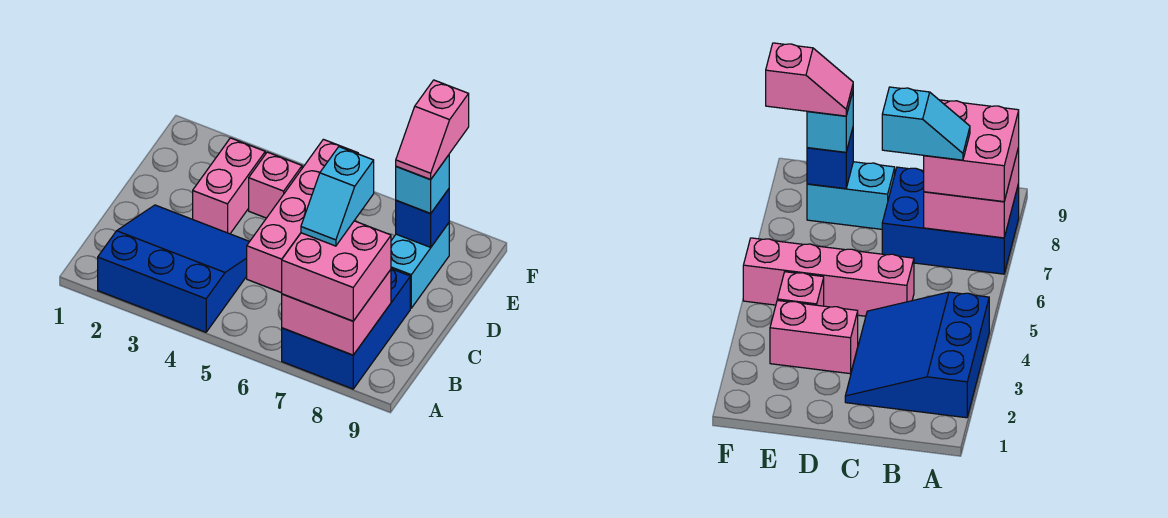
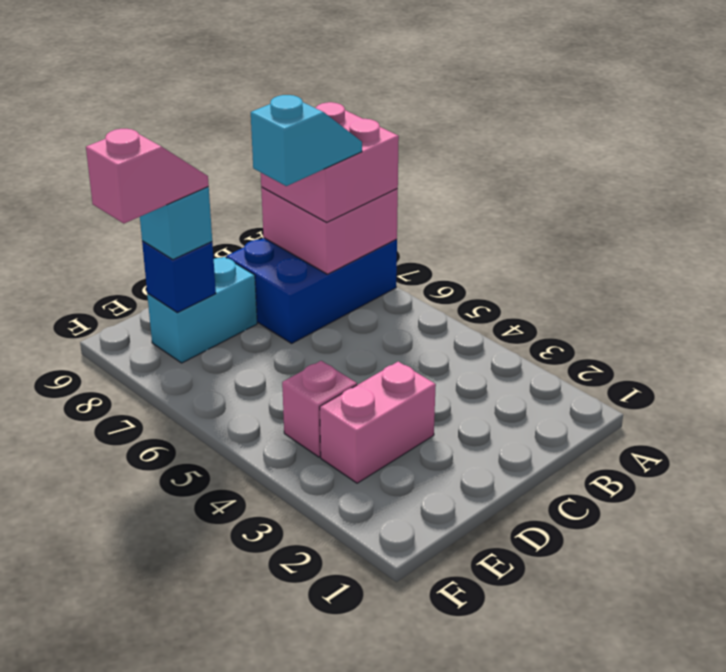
blue slope A2:C4 level 1 top A -> none
pink brick C5:F5 level 1 -> none

